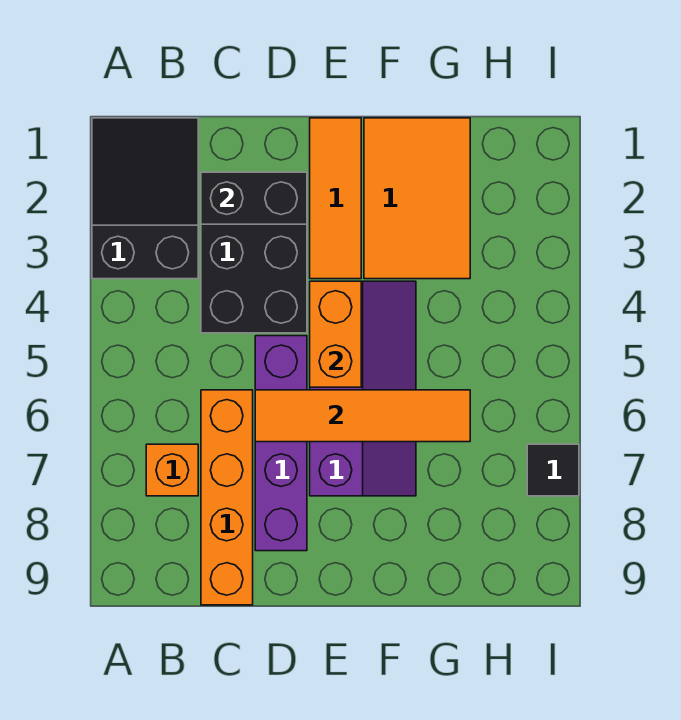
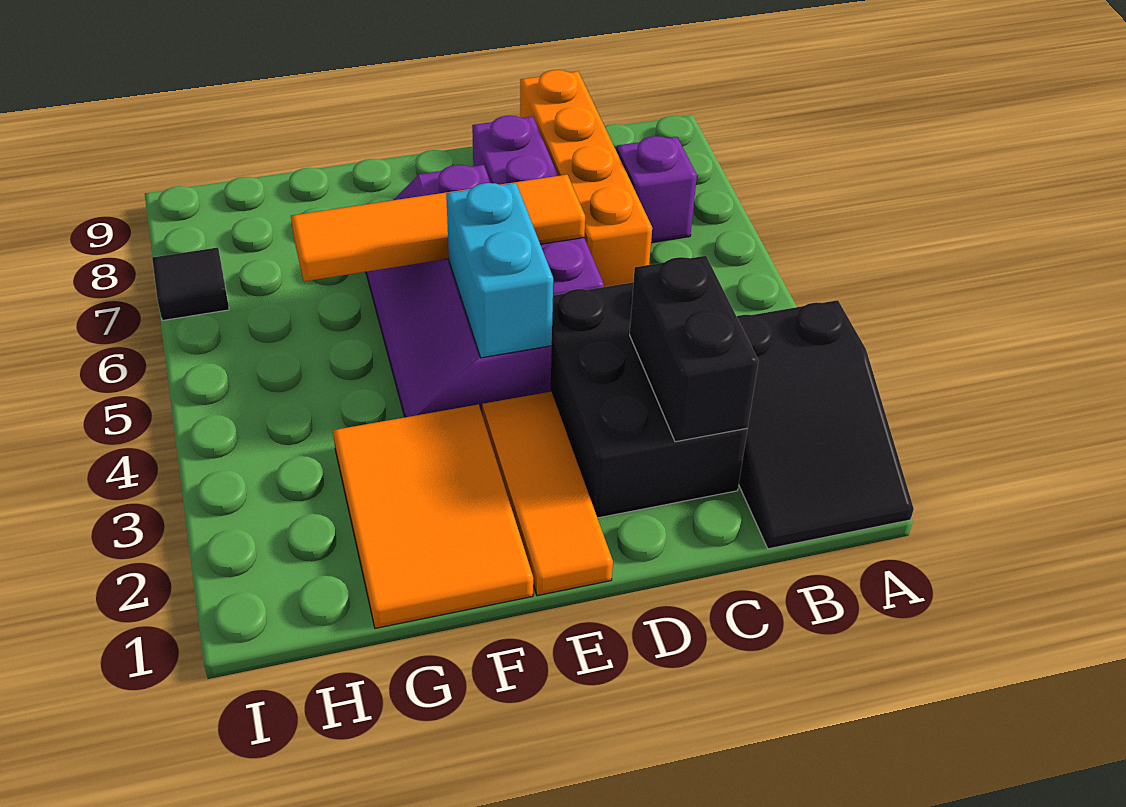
orange brick B7 level 1 -> purple brick B7 level 1
black brick C2:D2 level 2 -> black brick C2:C3 level 2
orange brick E4:E5 level 2 -> cyan brick E4:E5 level 2

